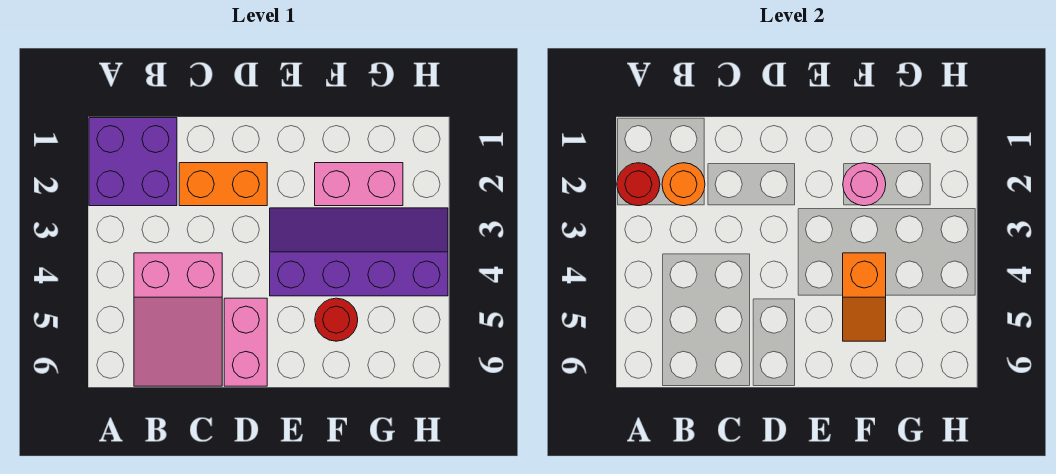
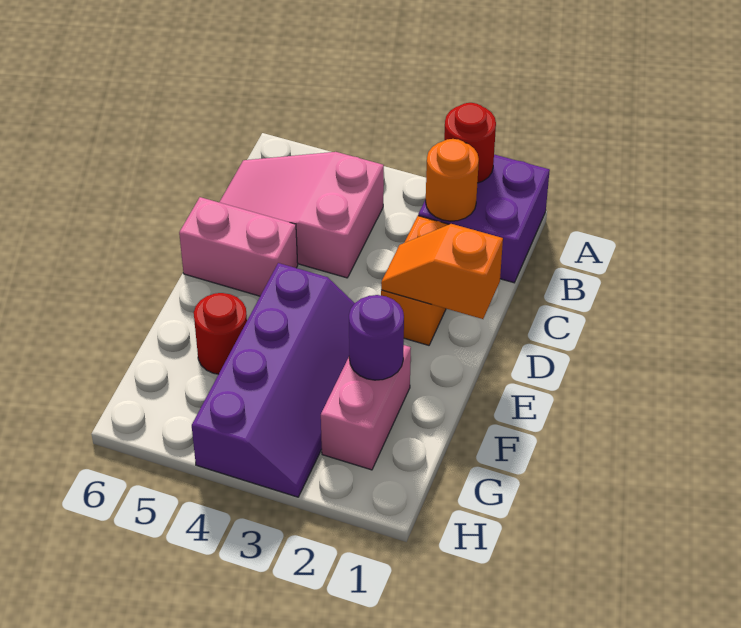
pink round brick F2 level 2 -> purple round brick F2 level 2
orange slope F4:F5 level 2 top 4 -> orange slope D1:D2 level 2 top 1

